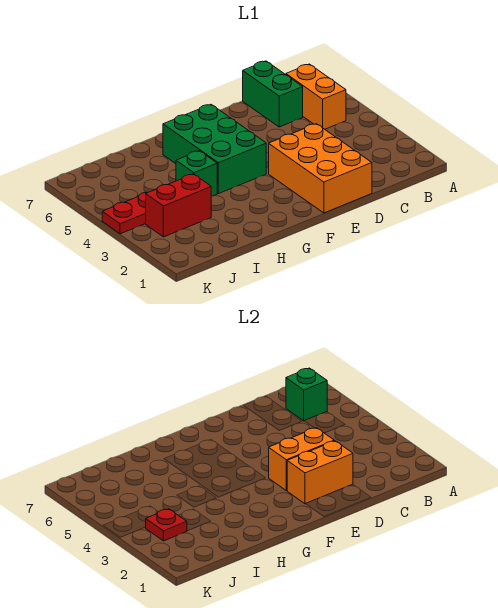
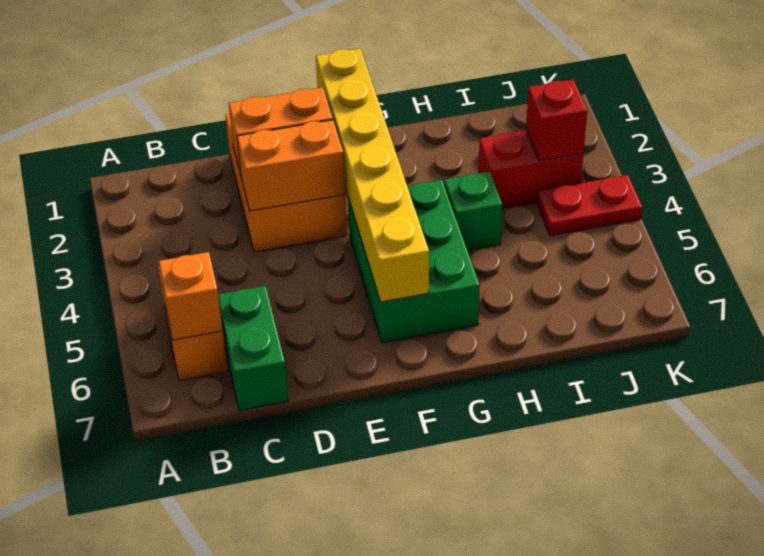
green brick B6 level 2 -> orange brick B6 level 2
none -> yellow brick F1:F6 level 2
red plate J3 level 2 -> red brick J3 level 2

